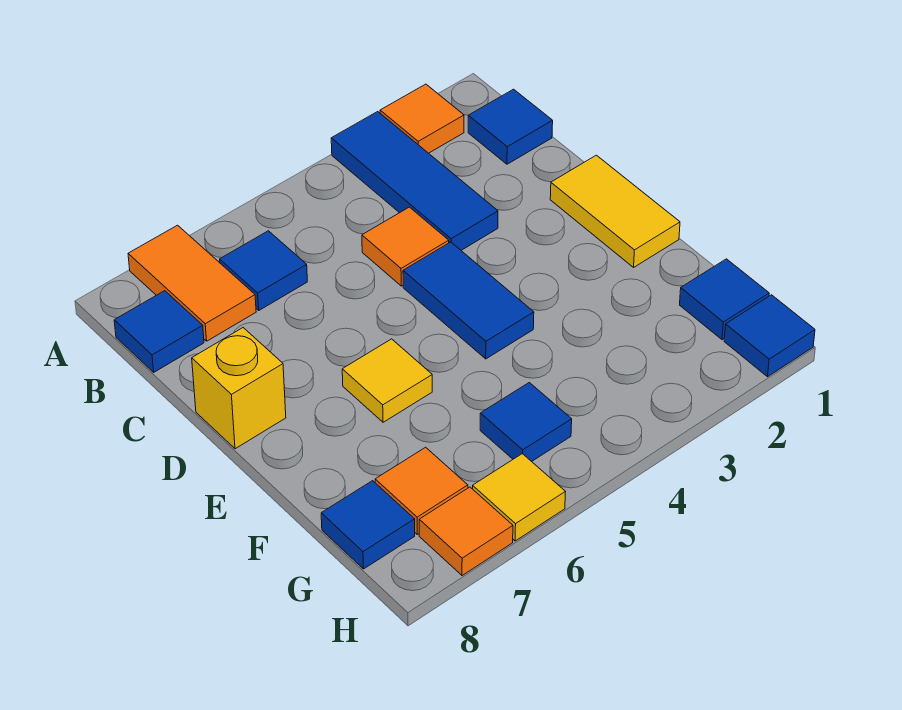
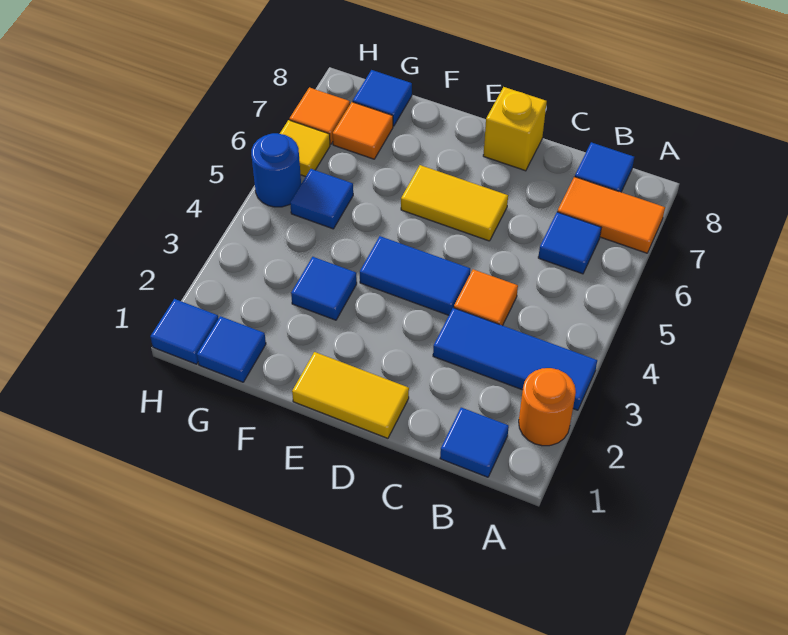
orange tile A2 level 1 -> orange round brick A2 level 1
yellow tile E6 level 1 -> yellow tile D6:E6 level 1
none -> blue tile F3 level 1
none -> blue round brick H5 level 1

